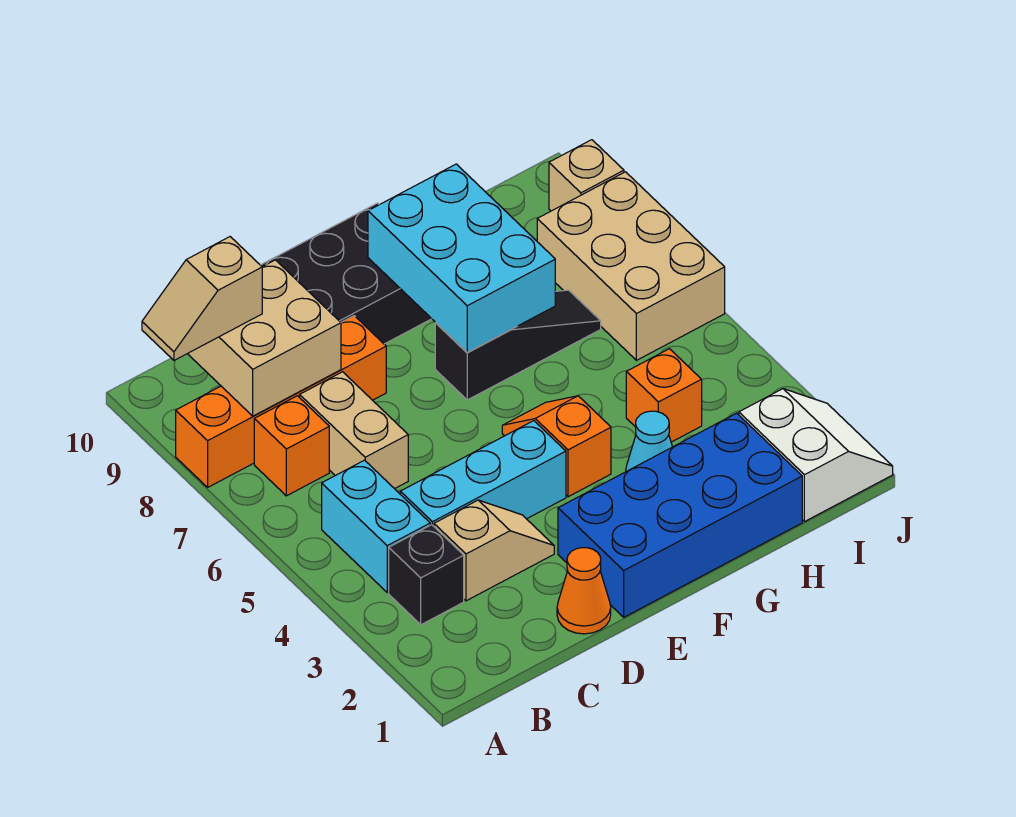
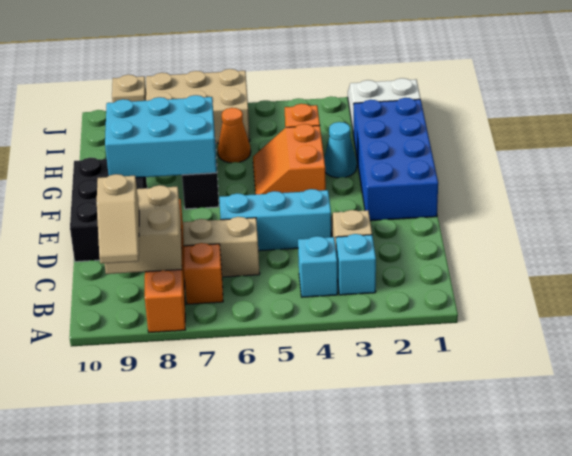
black brick B3 level 1 -> cyan brick B3 level 1
cyan brick B4:B5 level 1 -> cyan brick B4 level 1
cyan brick C4:E4 level 1 -> cyan brick D4:D6 level 1
orange cone D1 level 1 -> orange cone H6 level 1
orange slope F4:F5 level 1 top 4 -> orange slope F4:G5 level 1 top 4

